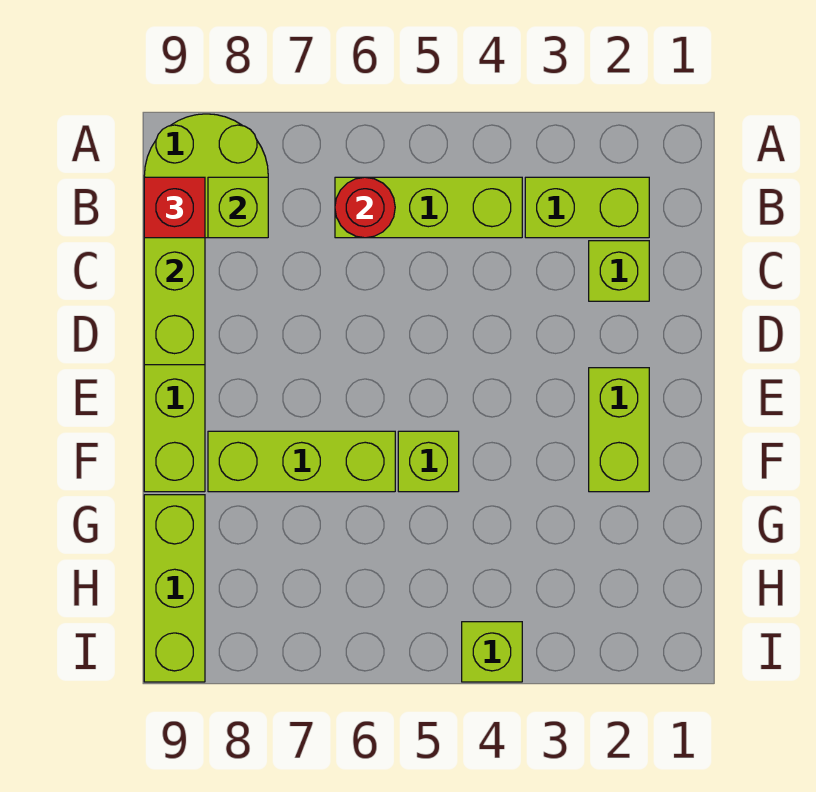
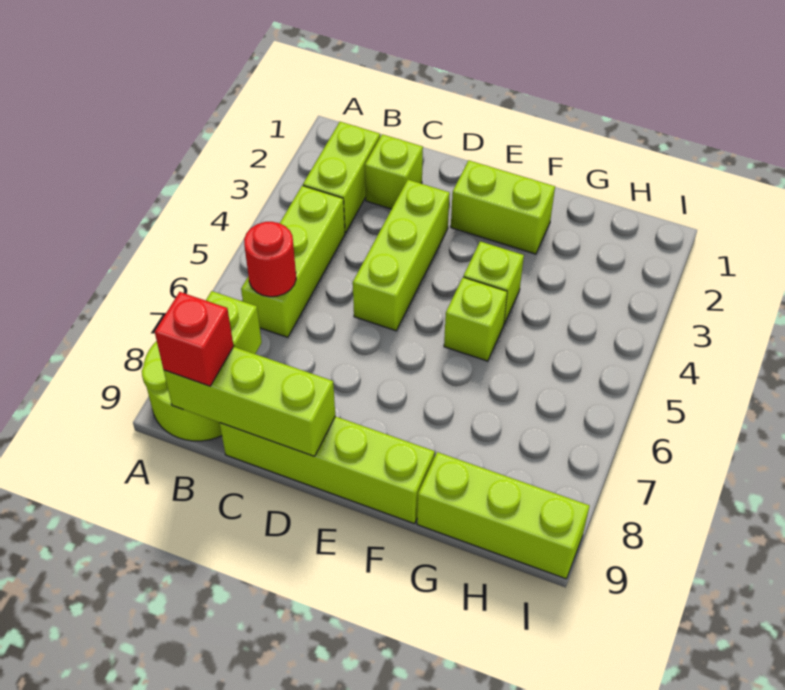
lime brick F6:F8 level 1 -> lime brick D3:D5 level 1
lime brick I4 level 1 -> lime brick F4 level 1

